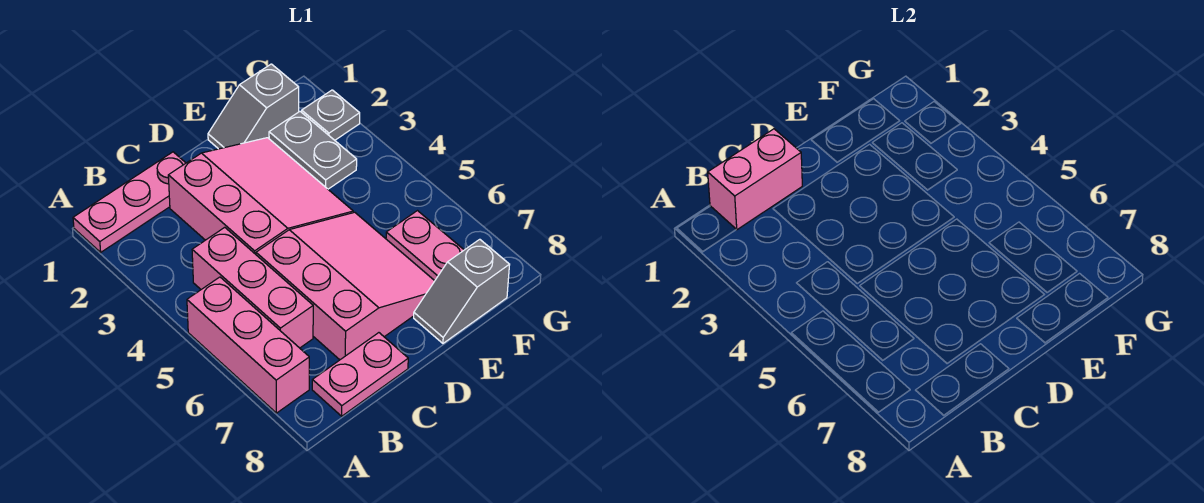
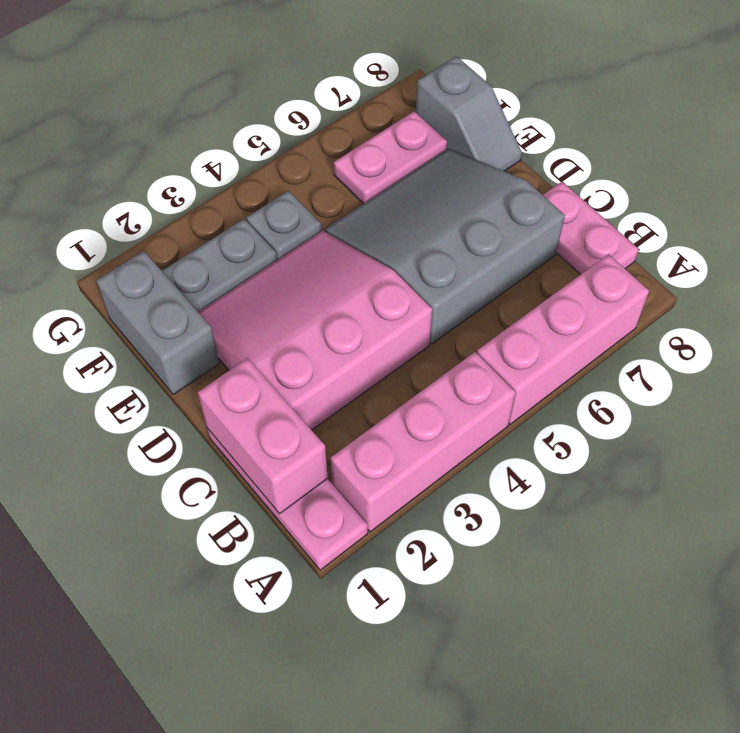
pink brick B4:B6 level 1 -> pink brick A2:A4 level 1
pink slope C5:E7 level 1 top C -> grey slope C5:E7 level 1 top C
grey slope E1:F1 level 1 top F -> grey brick E1:F1 level 1
grey plate G2 level 1 -> grey plate F4 level 1

